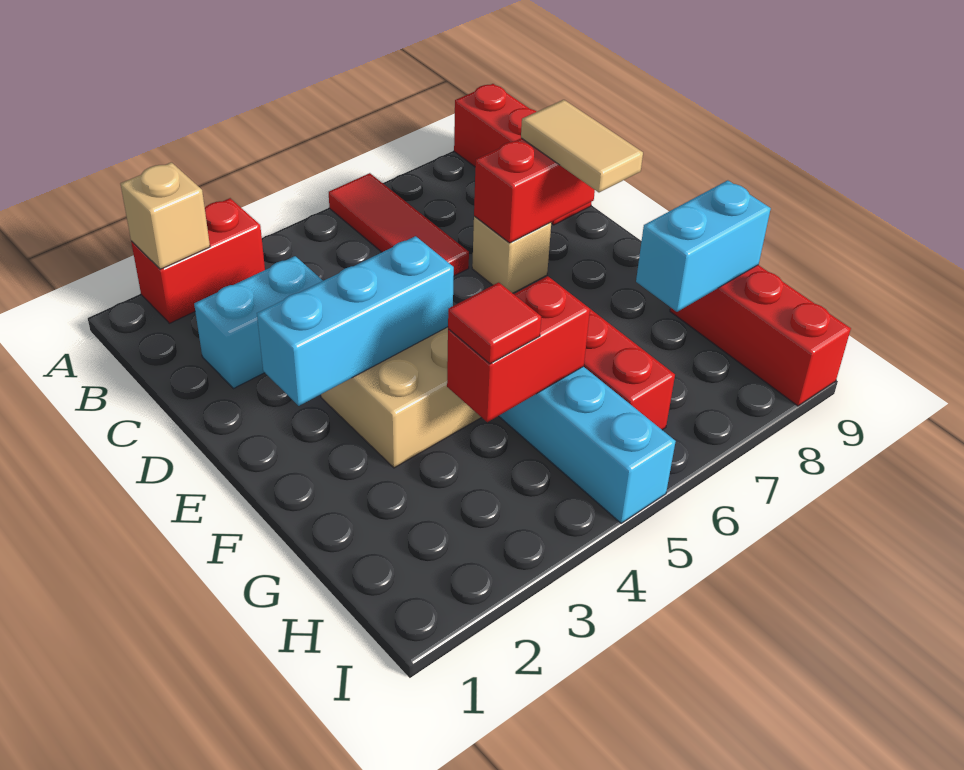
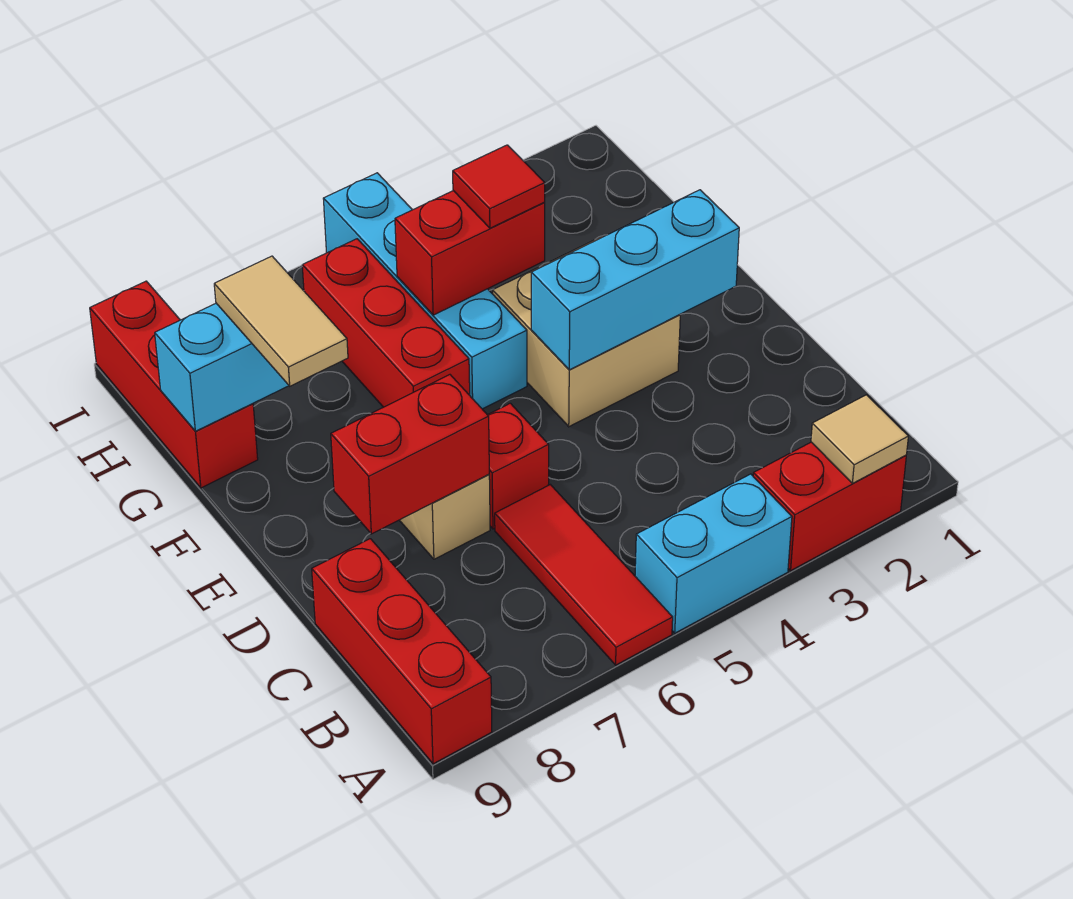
tan brick A2 level 2 -> tan tile A2 level 2
cyan brick C2:C3 level 1 -> cyan brick A4:A5 level 1
none -> red brick D6 level 1
tan tile D8:E8 level 3 -> tan tile F8:G8 level 3

